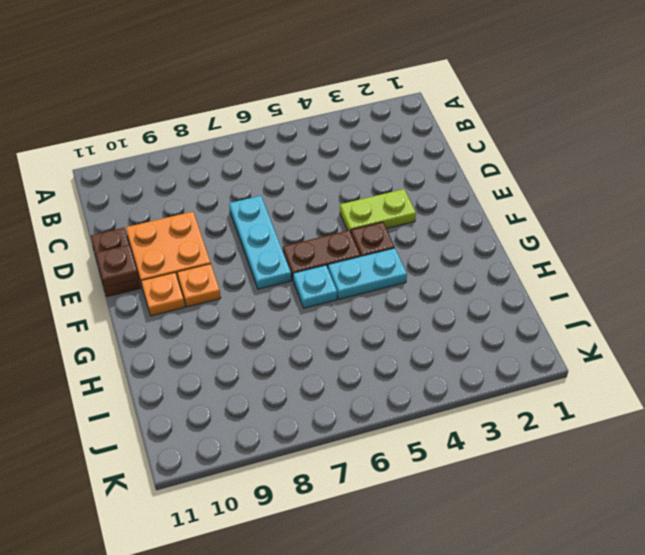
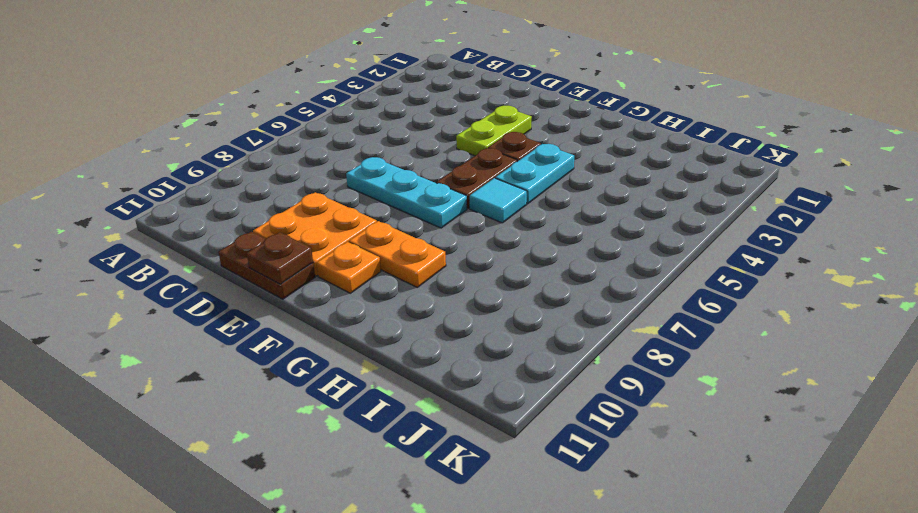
orange plate F9 level 1 -> orange plate F9:G9 level 1
cyan plate G6 level 1 -> cyan tile G6 level 1

